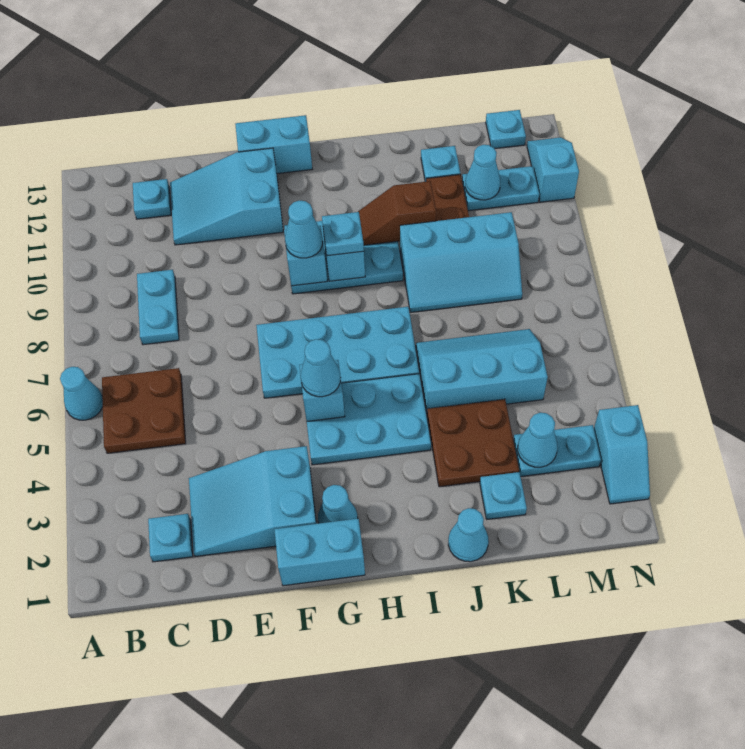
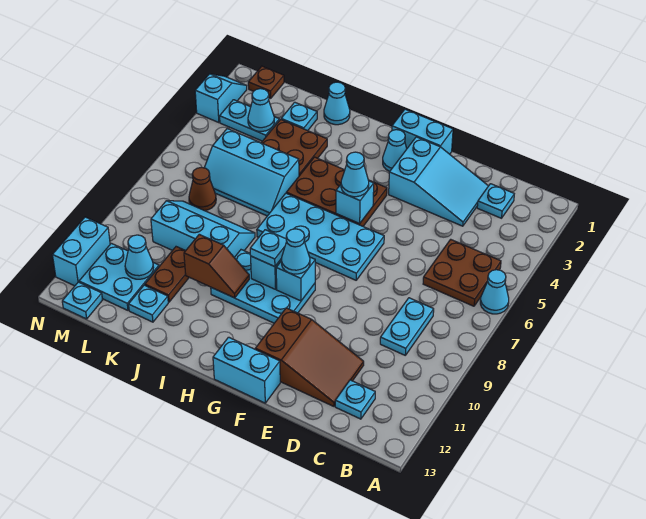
cyan slope D11:F12 level 1 top F -> brown slope D11:F12 level 1 top F
cyan plate G4:I5 level 1 -> brown plate G4:I5 level 1
none -> brown cone L7 level 1
cyan plate L11:M11 level 1 -> cyan plate L11:M12 level 1
none -> brown plate M1 level 1
cyan slope N11:N12 level 1 top 11 -> cyan brick N11:N12 level 1

